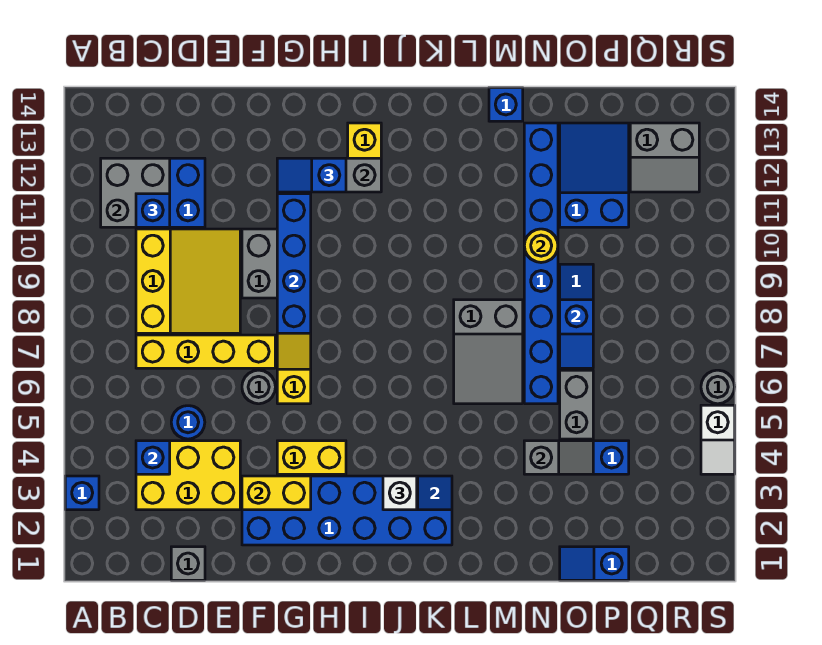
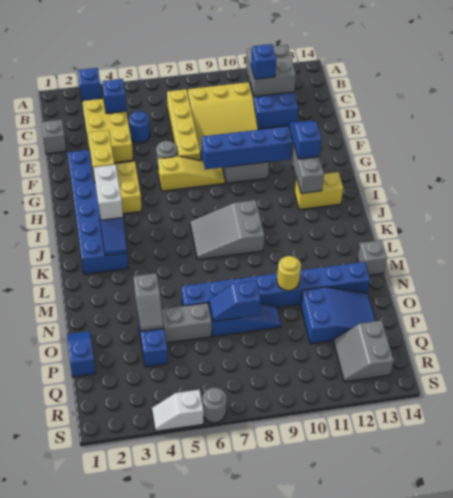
white brick J3 level 3 -> white brick I3:J3 level 3
grey slope L6:M8 level 1 top 8 -> grey slope J7:K9 level 1 top 9
blue brick M14 level 1 -> grey brick M14 level 1

